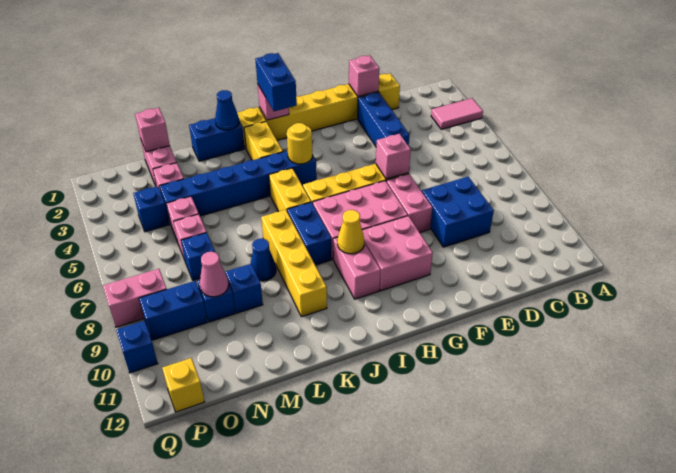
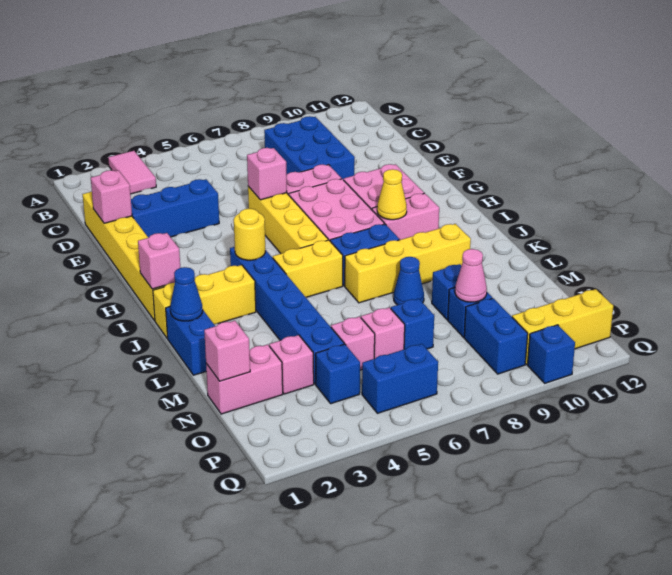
blue brick D8:E9 level 1 -> blue brick C8:E9 level 1
blue brick I1:I2 level 3 -> blue brick P5:P6 level 1
pink brick P8:Q8 level 1 -> none
yellow brick P12 level 1 -> yellow brick P10:P12 level 1

